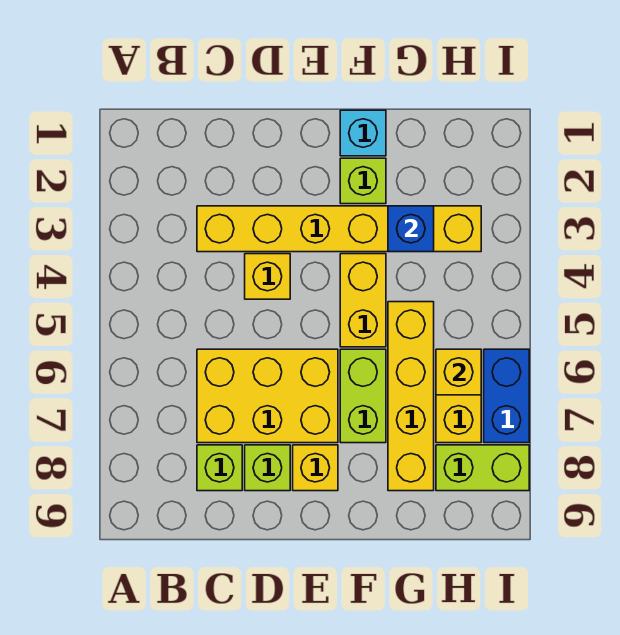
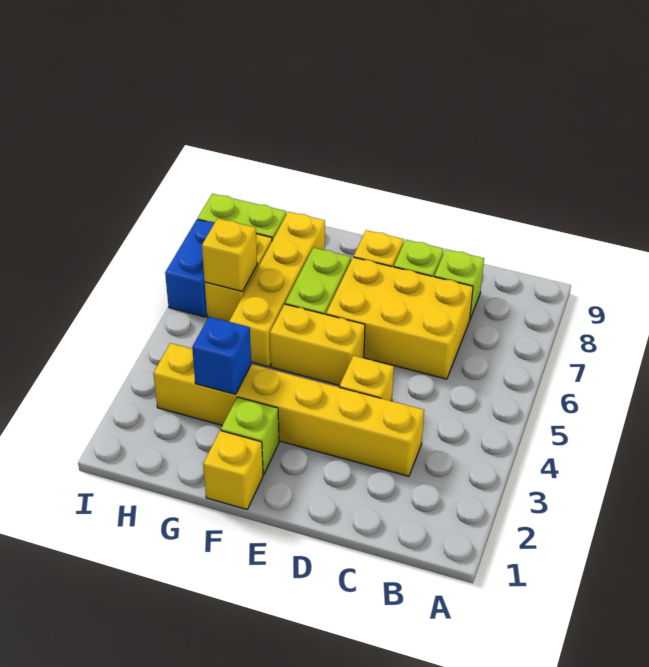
cyan brick F1 level 1 -> yellow brick F1 level 1
yellow brick F4:F5 level 1 -> yellow brick E5:F5 level 1

